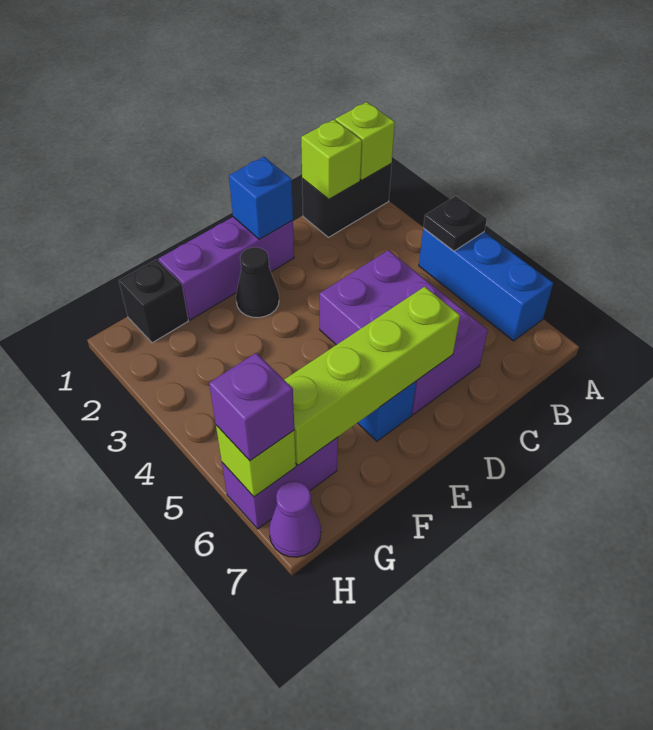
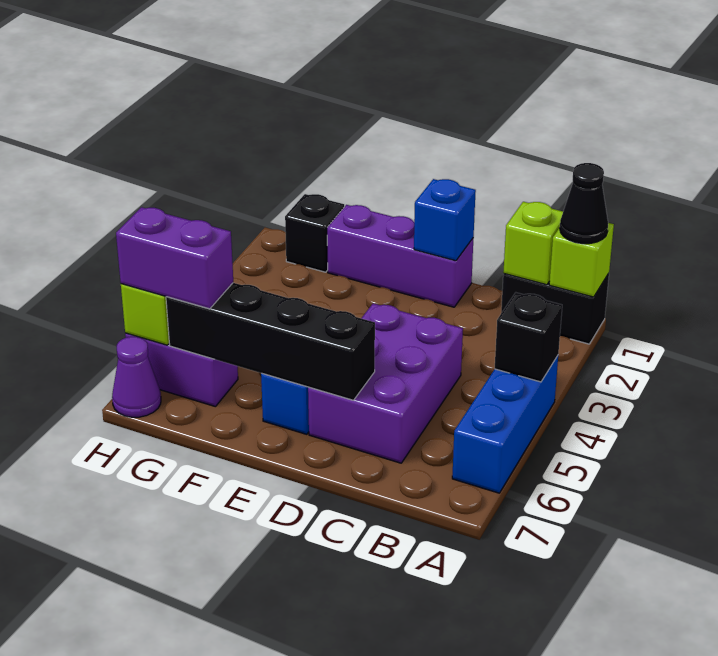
black plate A4 level 2 -> black brick A4 level 2
lime brick D6:G6 level 2 -> black brick D6:G6 level 2
black cone E2 level 1 -> black cone A1 level 3
purple brick H6 level 3 -> purple brick G6:H6 level 3

